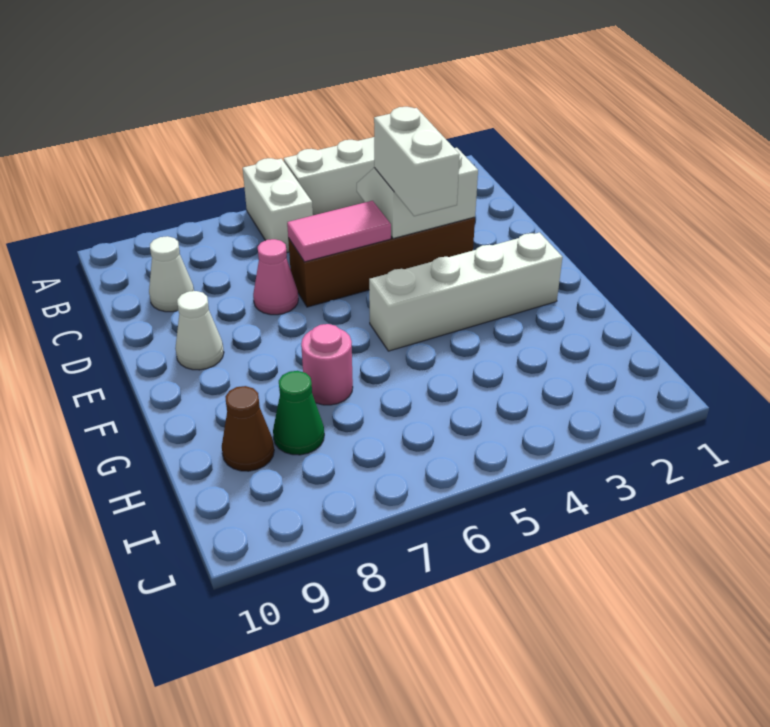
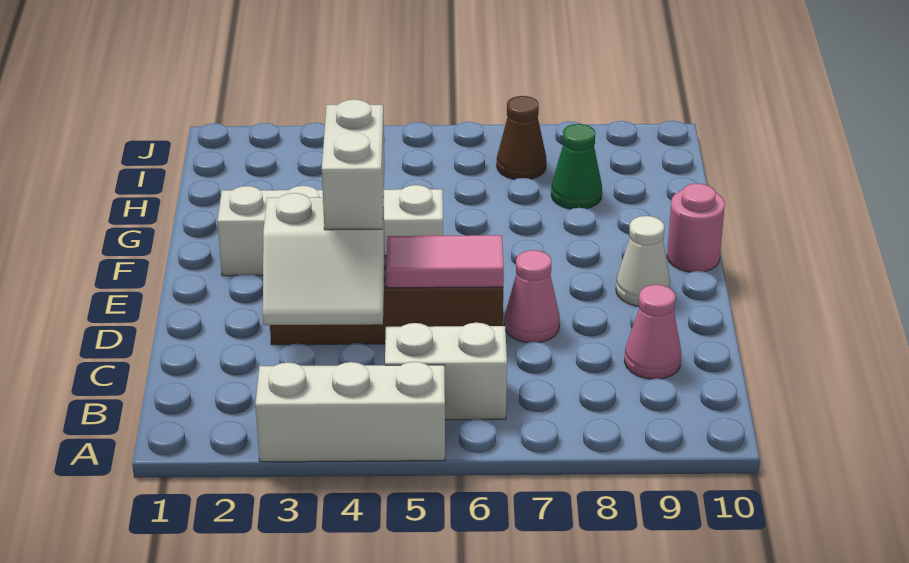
white brick A6:B6 level 1 -> white brick B5:B6 level 1
white cone C9 level 1 -> pink cone C9 level 1
pink round brick G7 level 1 -> pink round brick F10 level 1
brown cone H9 level 1 -> brown cone I7 level 1

